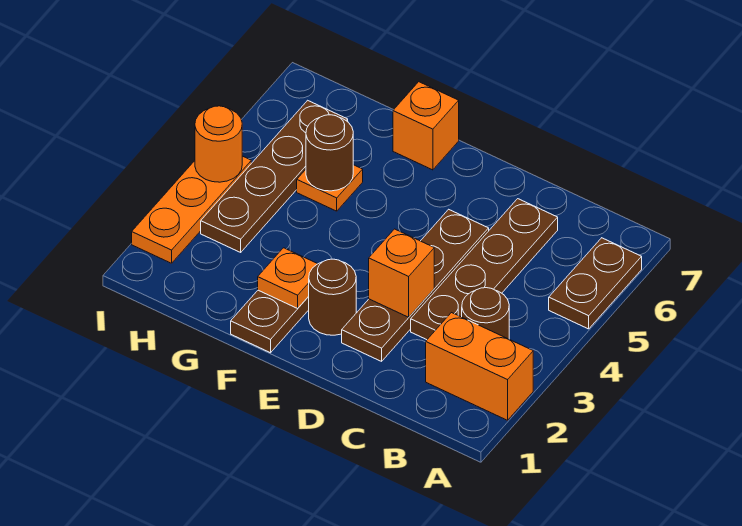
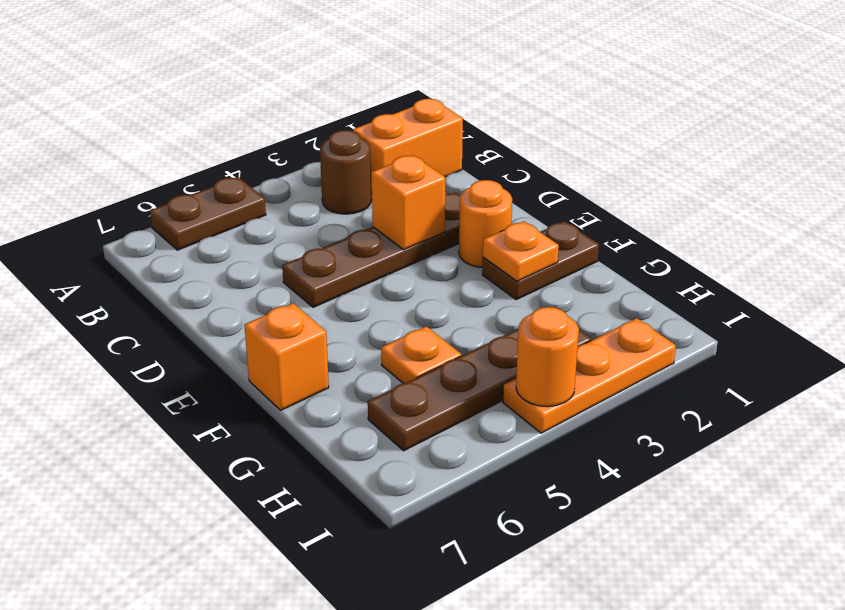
orange brick A2:B2 level 1 -> orange brick B1:B2 level 1
brown plate C3:C6 level 1 -> none
brown round brick E2 level 1 -> orange round brick E2 level 1
brown round brick G5 level 2 -> none

